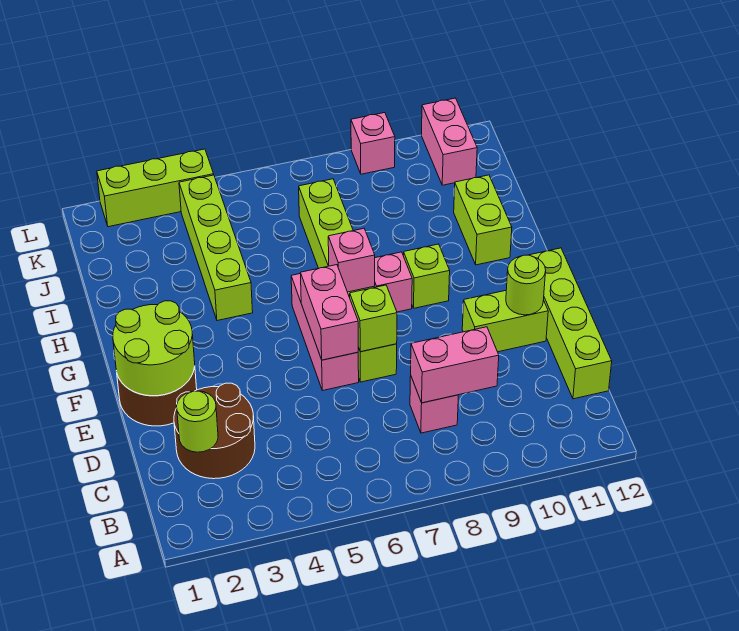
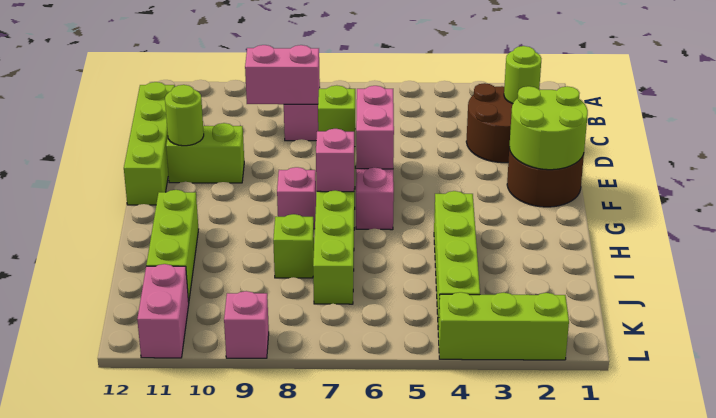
lime brick G9 level 1 -> lime brick I8 level 1
lime brick H11:I11 level 1 -> lime brick H11:J11 level 1

